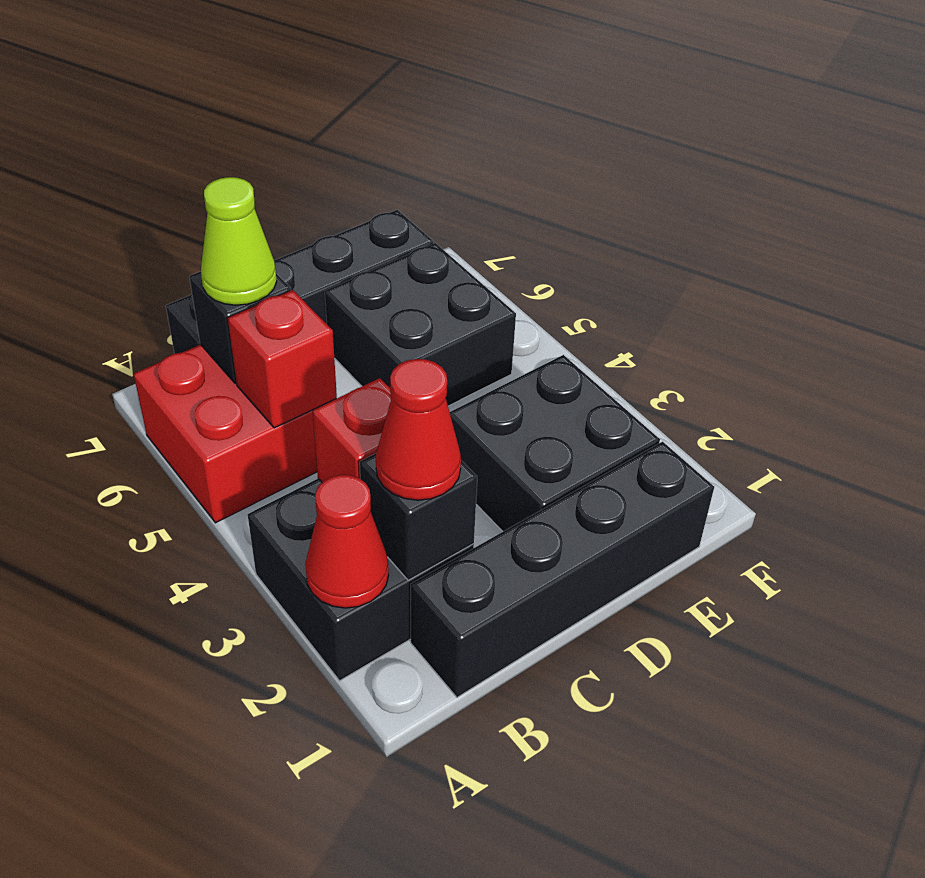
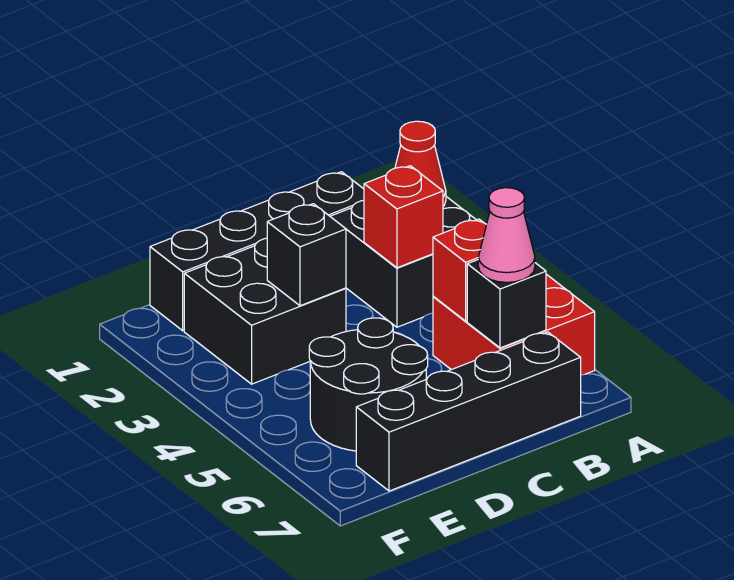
black brick B2 level 2 -> black brick D3 level 2
red cone B2 level 3 -> none
lime cone B6 level 3 -> pink cone B6 level 3
black brick D5:E6 level 1 -> black round brick D5:E6 level 1

